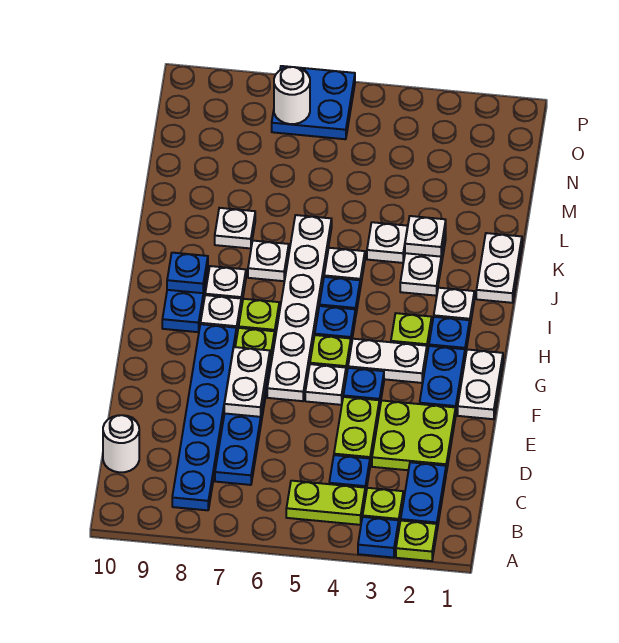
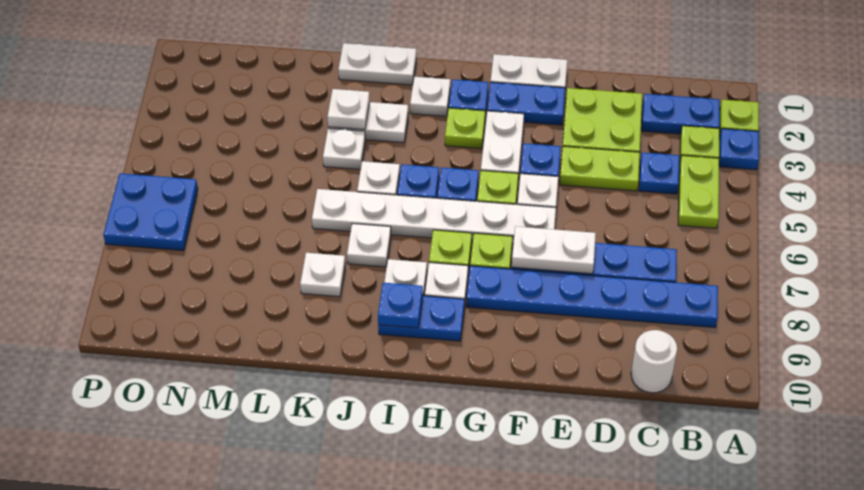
white round brick O7 level 2 -> none

